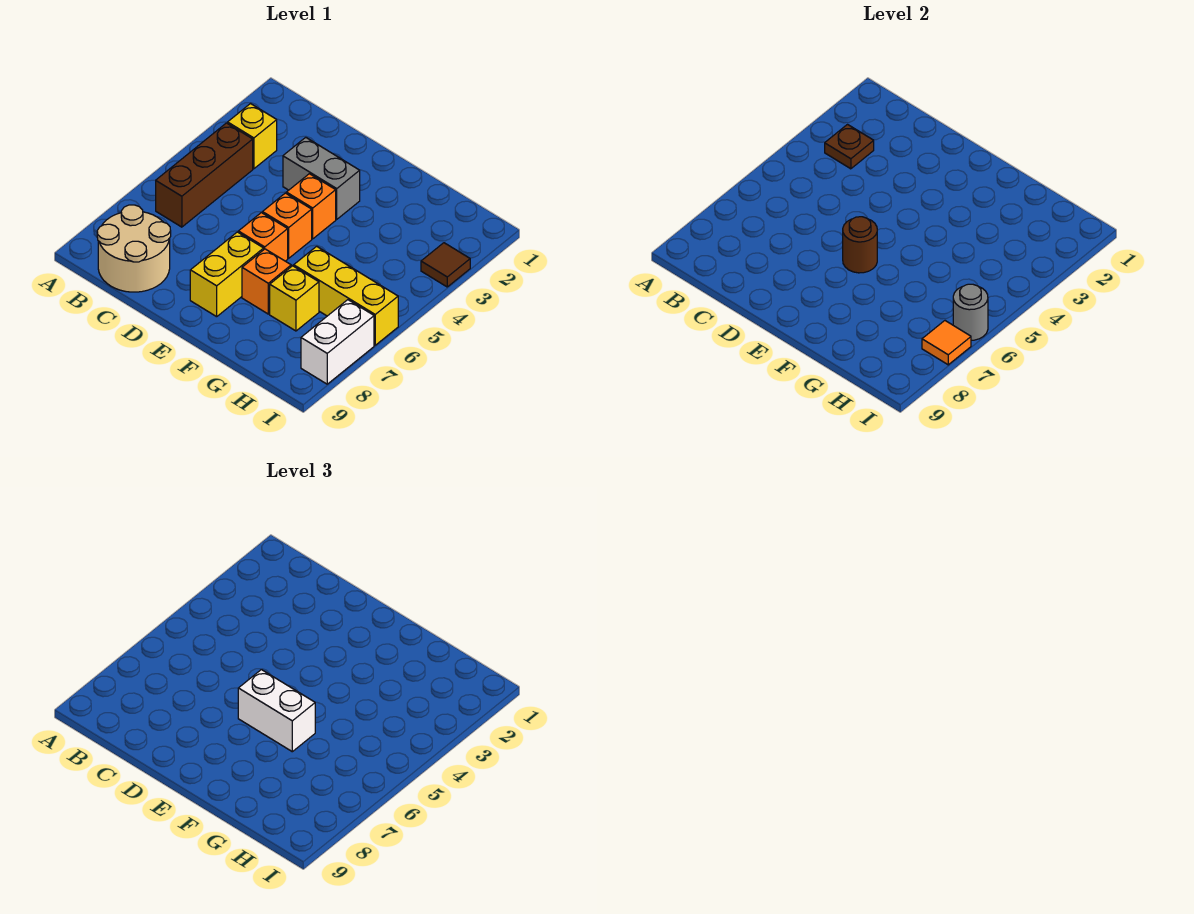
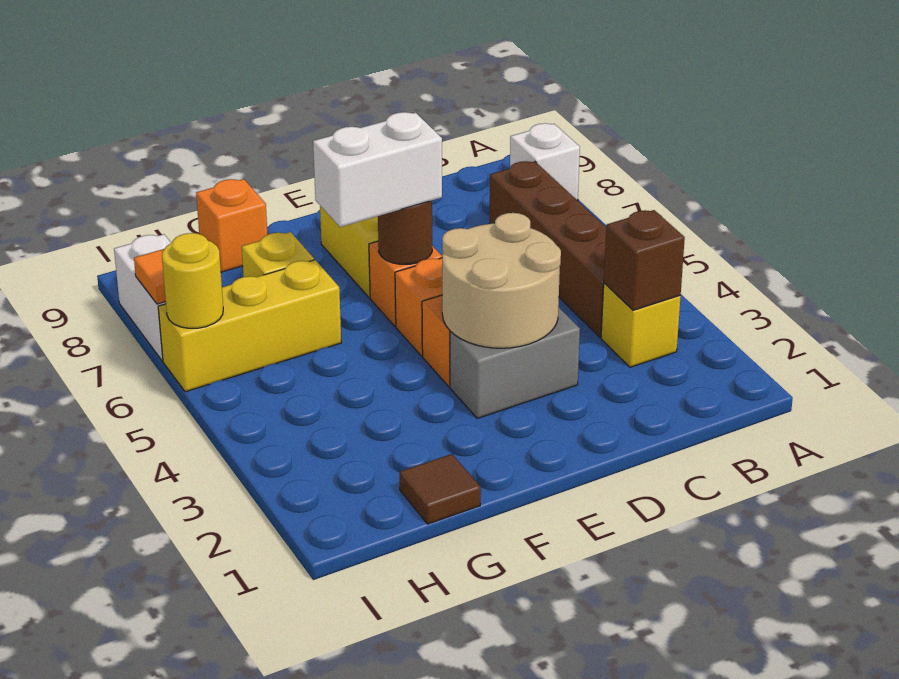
none -> white brick A8 level 1
brown plate B3 level 2 -> brown brick B3 level 2
brown brick B4:B6 level 1 -> brown brick B4:B7 level 1
tan round brick B8:C9 level 1 -> tan round brick D3:E4 level 2
orange brick F7 level 1 -> orange brick G9 level 1
brown tile I3 level 1 -> brown tile G1 level 1
grey round brick I6 level 2 -> yellow round brick I6 level 2

